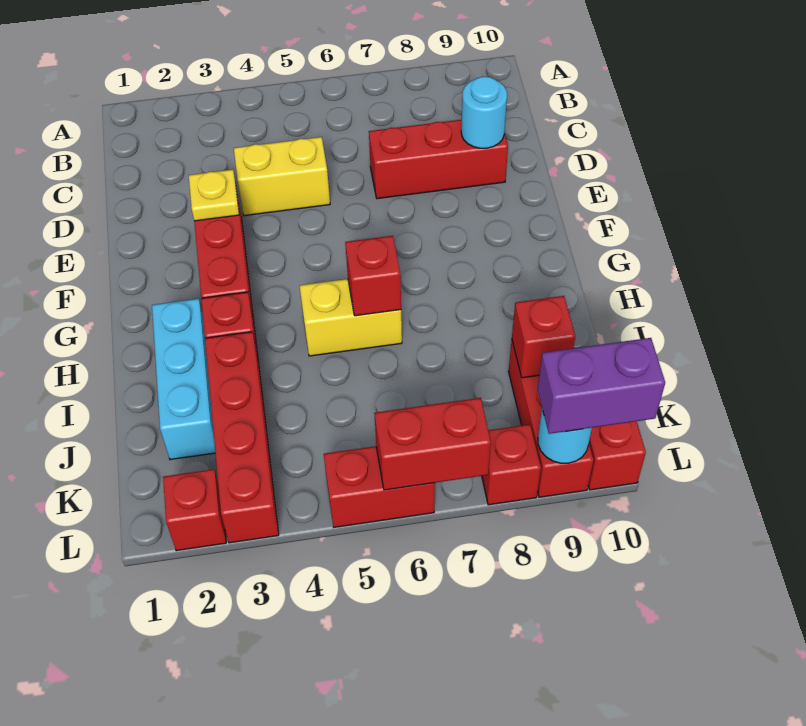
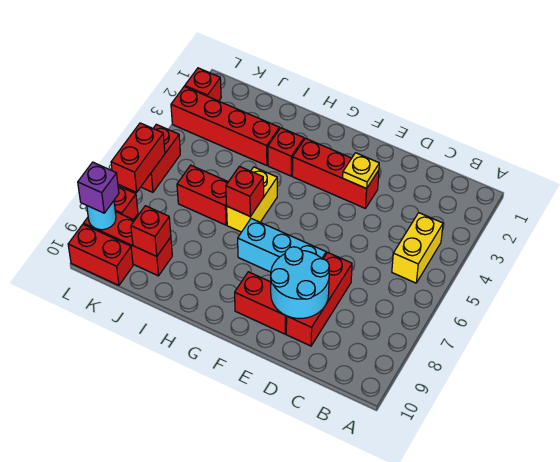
yellow brick D4:D5 level 1 -> yellow brick B4:B5 level 1
cyan round brick D9 level 2 -> cyan round brick D8:E9 level 2
none -> red brick E9:F9 level 1
cyan brick H2:J2 level 1 -> cyan brick E7:G7 level 1
none -> red brick I6:J6 level 1
purple brick L9:L10 level 3 -> purple brick L9 level 3

